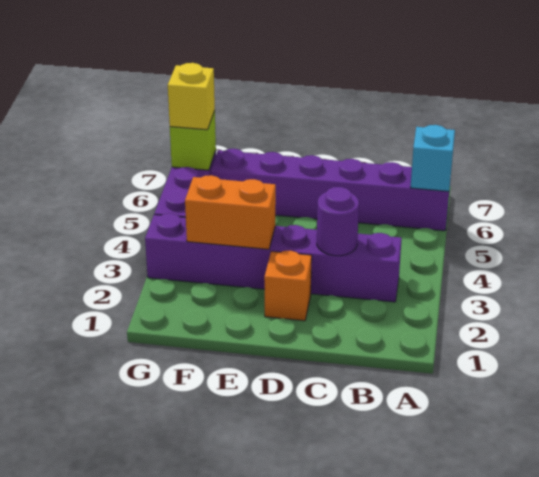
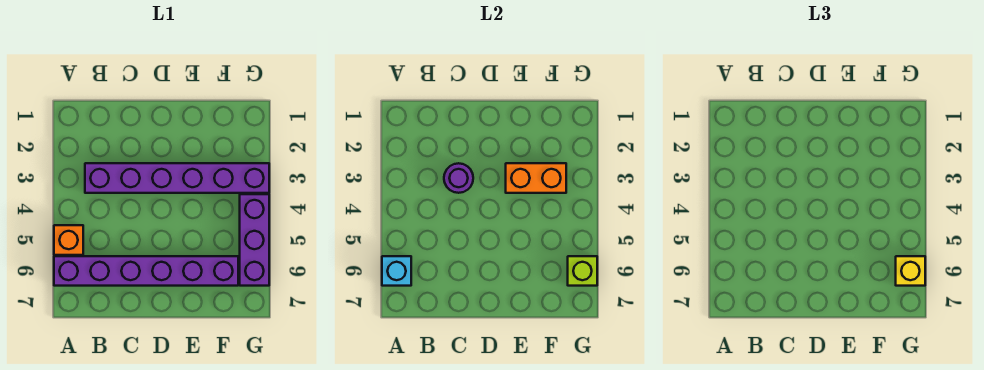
orange brick D2 level 1 -> orange brick A5 level 1

